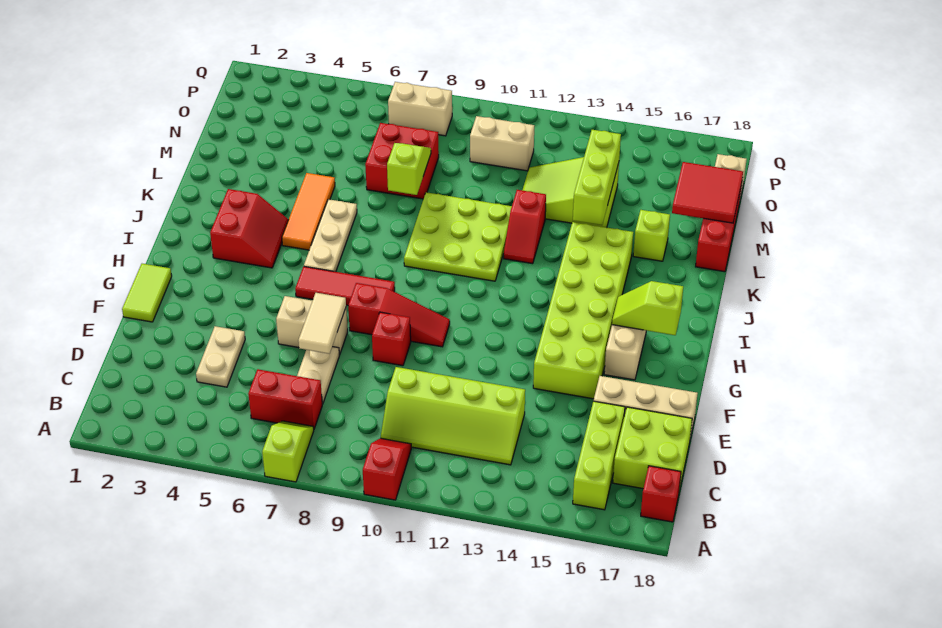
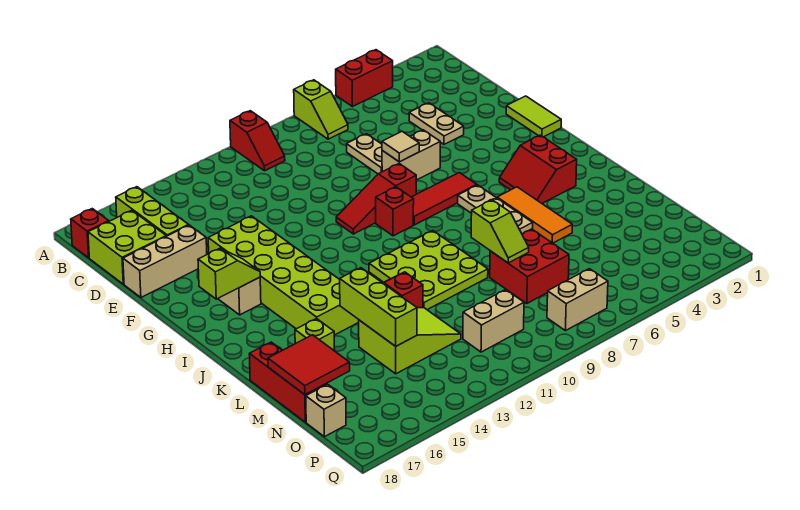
red brick C6:C7 level 1 -> red brick A4:A5 level 1
lime slope C10:D13 level 1 top D -> none
tan tile E7:F7 level 2 -> tan tile F7 level 2
red brick F9 level 1 -> red brick H9 level 1

